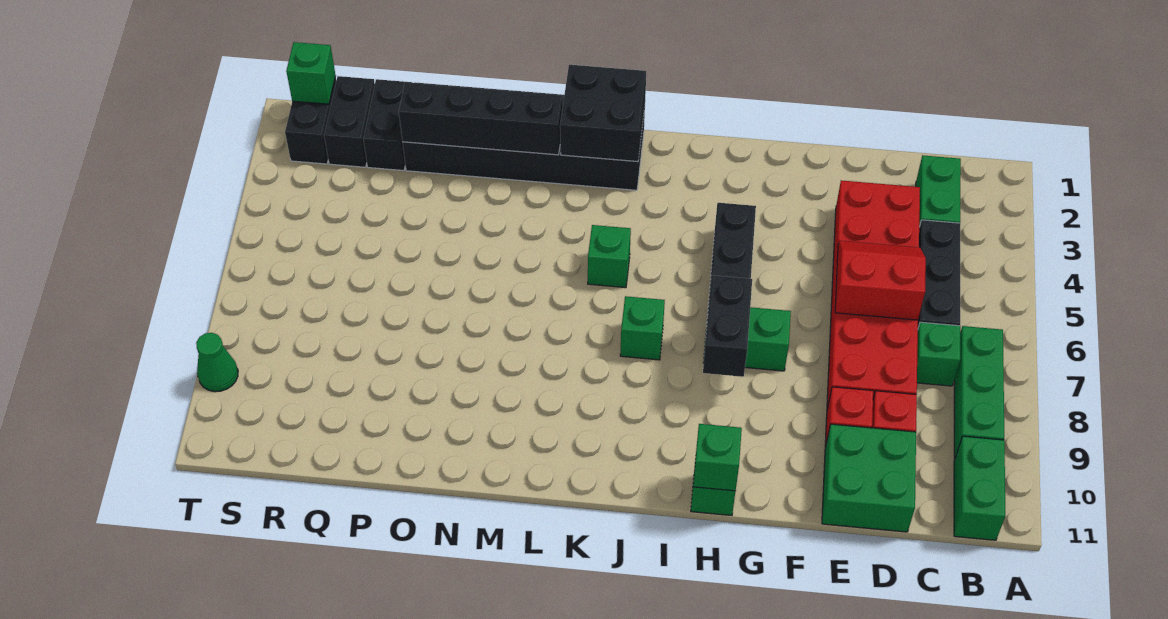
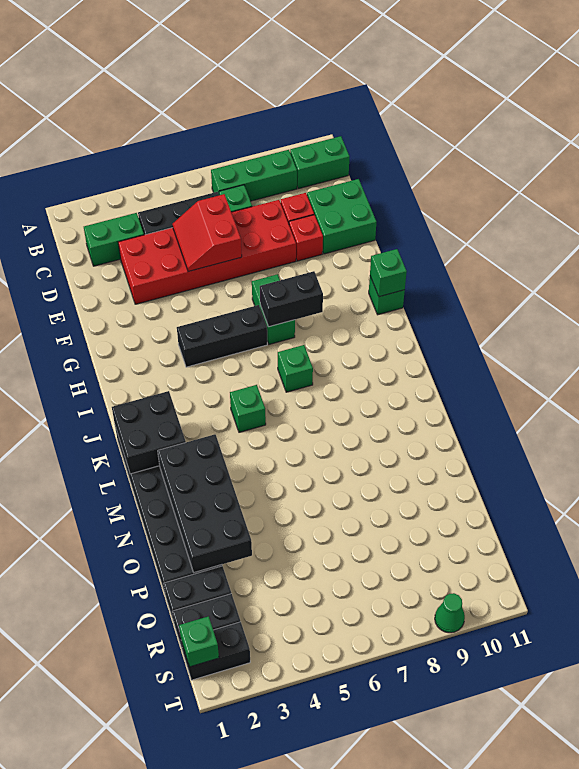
black brick M2:P2 level 2 -> black brick M2:P3 level 2

